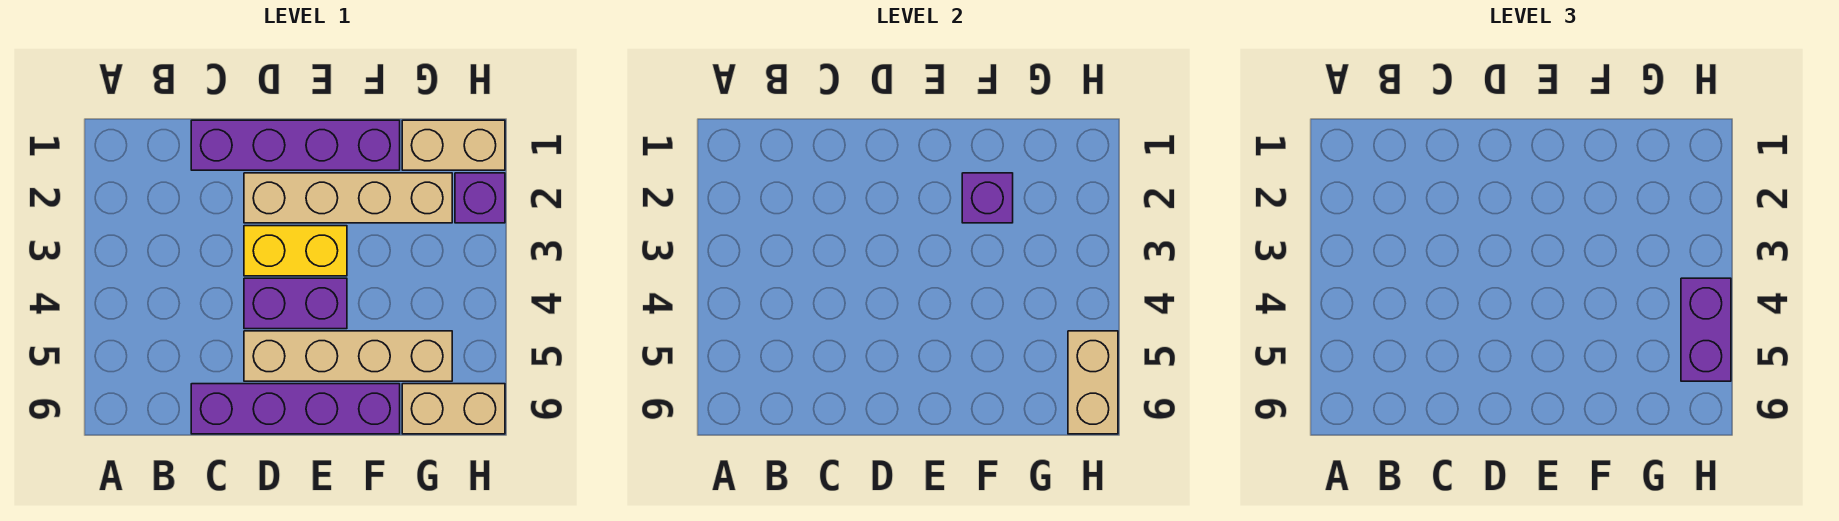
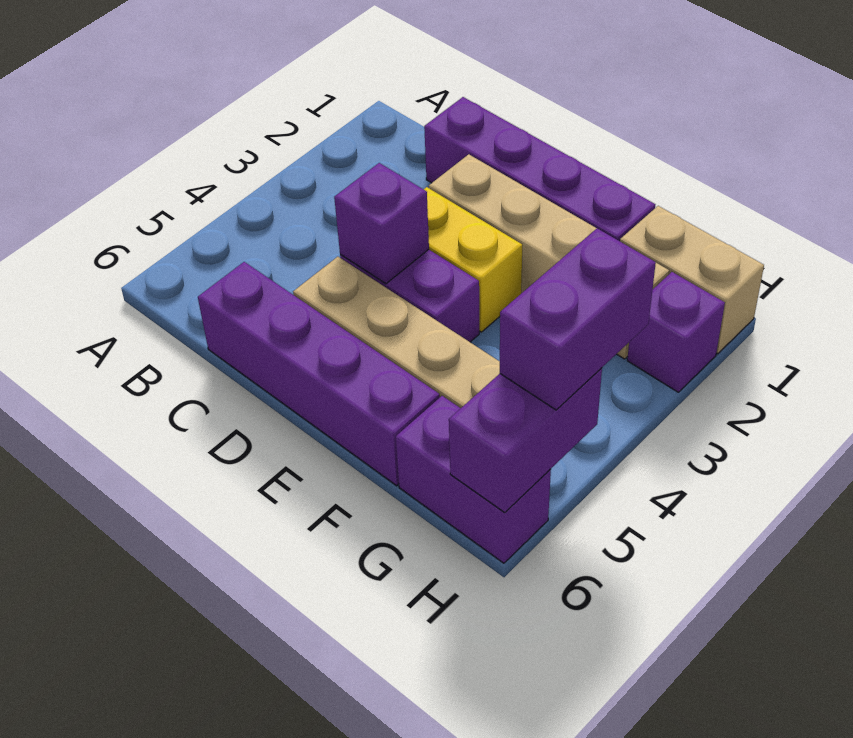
purple brick F2 level 2 -> purple brick D4 level 2
tan brick G6:H6 level 1 -> purple brick G6:H6 level 1
tan brick H5:H6 level 2 -> purple brick H5:H6 level 2

